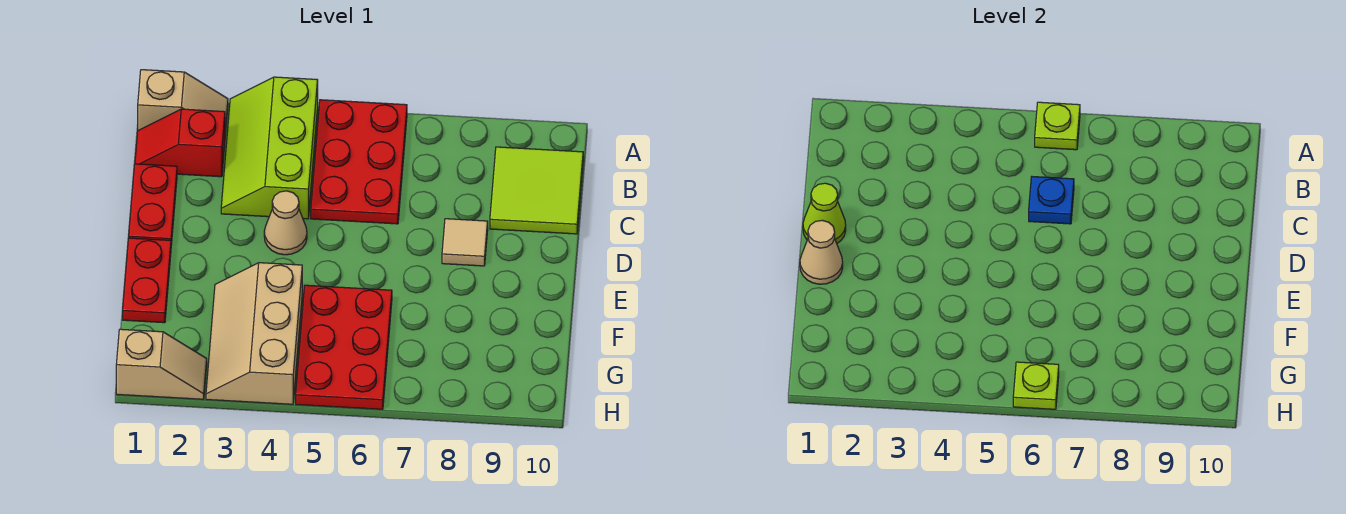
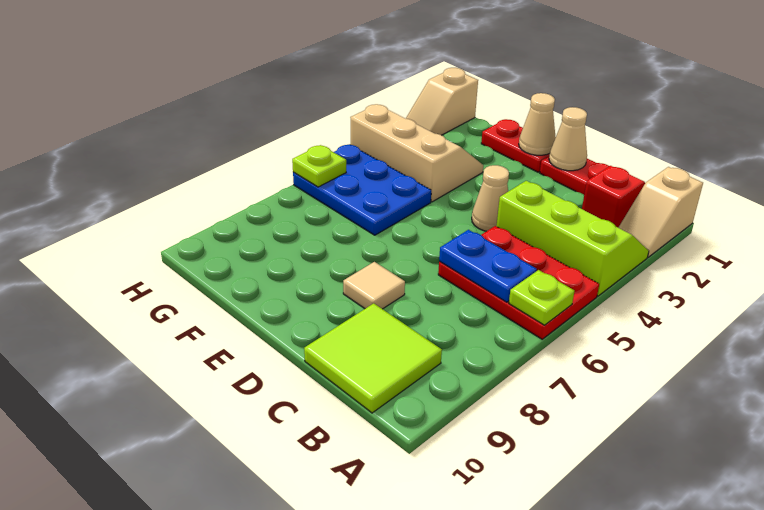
blue plate C6 level 2 -> blue plate B6:C6 level 2
lime cone D1 level 2 -> tan cone D1 level 2
red plate F5:H6 level 1 -> blue plate F5:H6 level 1

